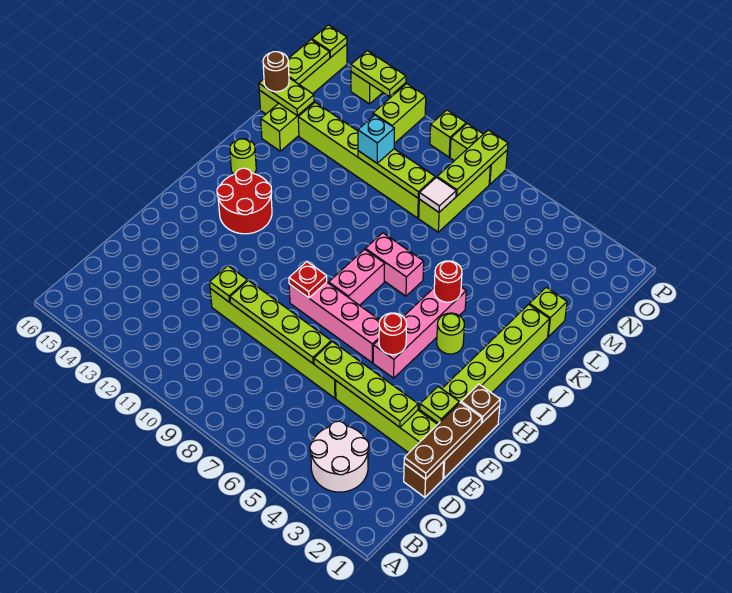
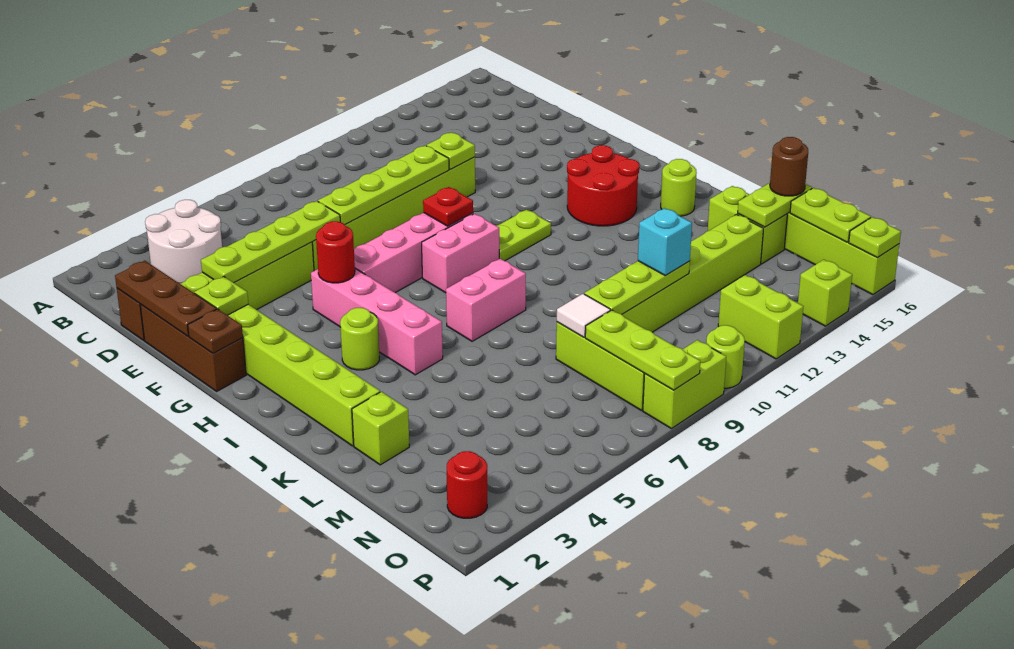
pink brick H8:I8 level 1 -> pink brick H8:H9 level 1
red round brick J5 level 2 -> red round brick O2 level 1
lime brick P10 level 1 -> lime round brick P10 level 1
lime plate P13:P14 level 2 -> lime plate H10:H11 level 1

